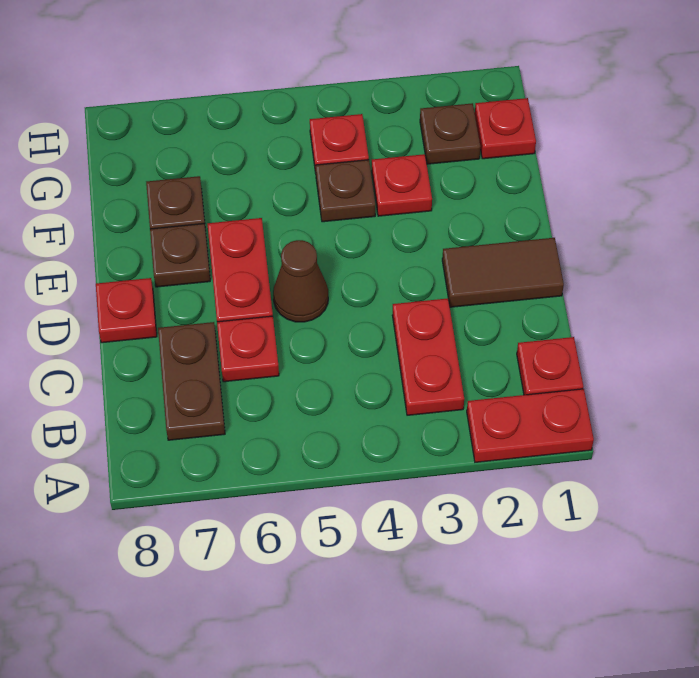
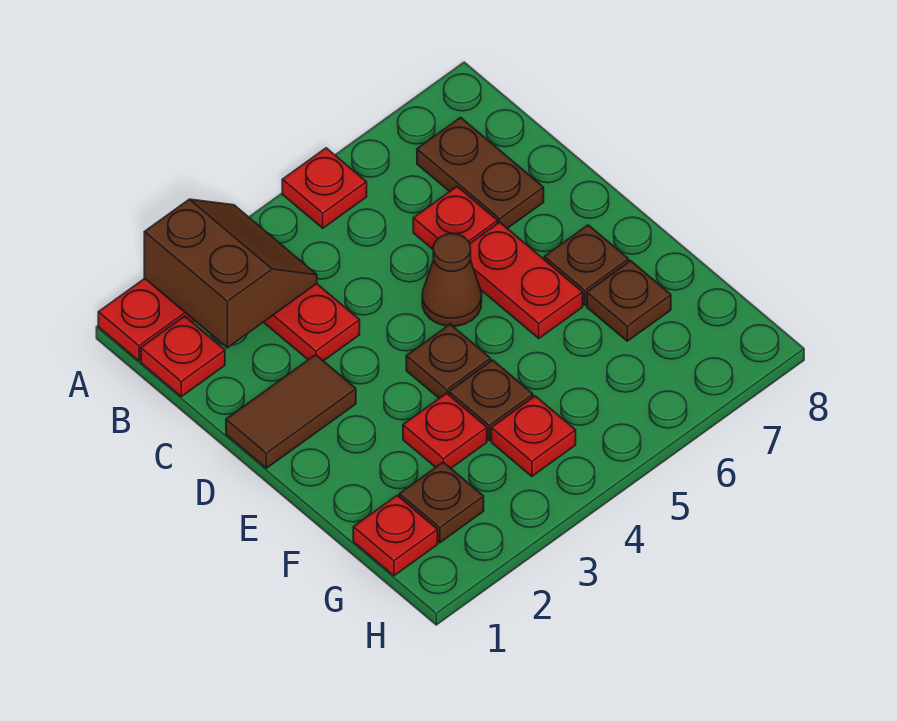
none -> brown slope A2:B3 level 2 top 2
red plate D8 level 1 -> red plate A5 level 1
none -> brown plate E4 level 1

